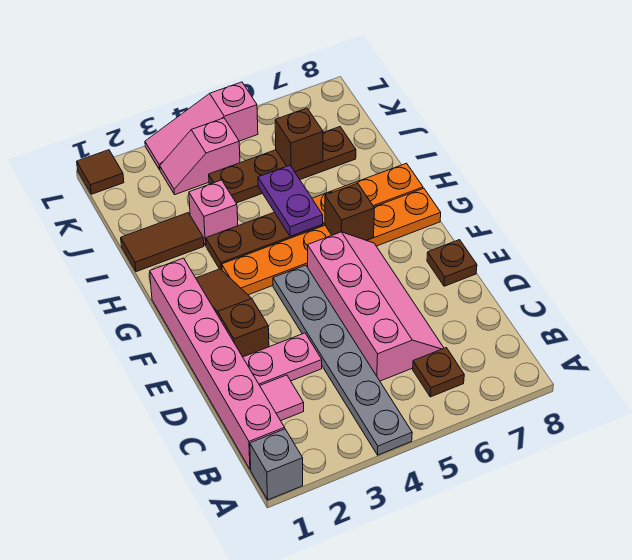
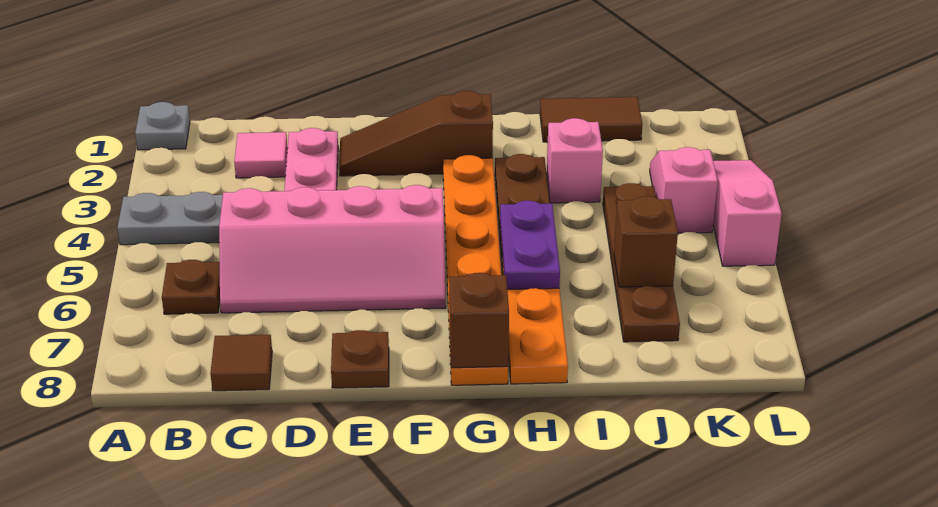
grey brick A1 level 1 -> grey plate A1 level 1
pink brick B1:G1 level 1 -> none
brown slope E2:G2 level 1 top E -> brown slope E2:G2 level 1 top G
brown brick G6 level 2 -> brown brick G8 level 2
purple plate H5:I5 level 2 -> purple plate H5:H6 level 2
brown tile I1:I2 level 1 -> brown tile I1:J1 level 1
brown tile L1 level 1 -> brown tile C8 level 1

